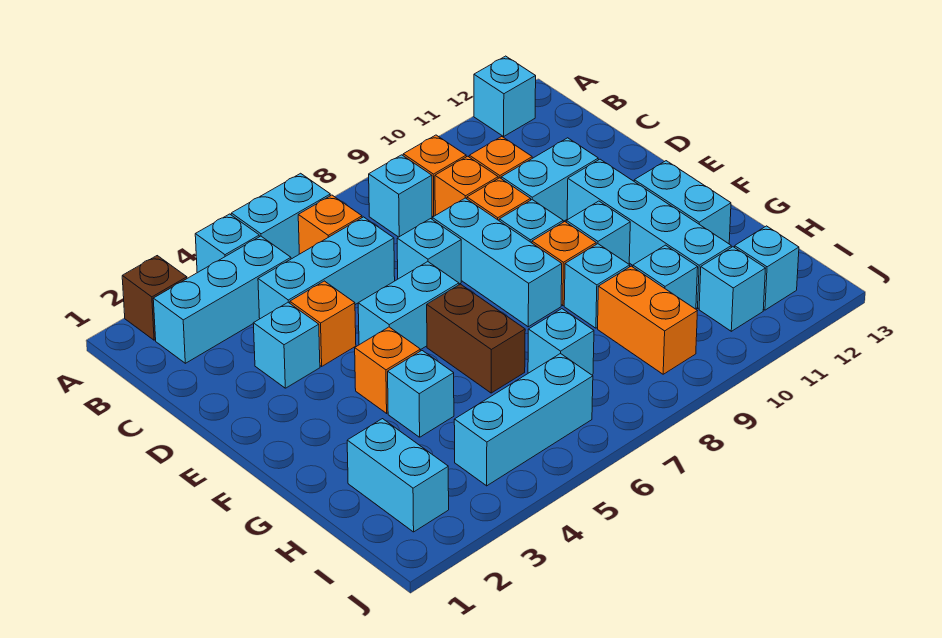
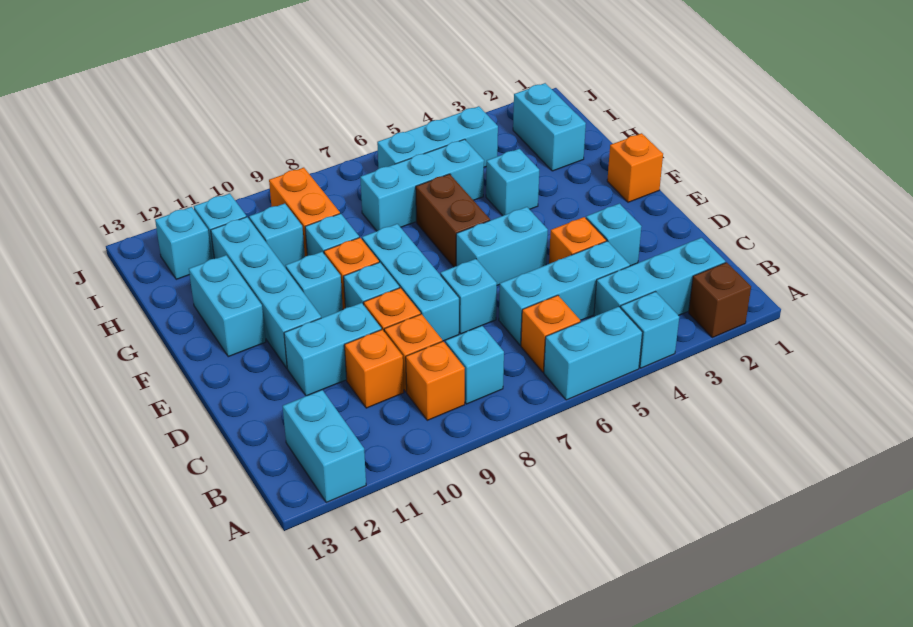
cyan brick A12 level 1 -> cyan brick A12:B12 level 1
orange brick F4 level 1 -> orange brick F1 level 1
cyan brick H7 level 1 -> cyan brick H5:H7 level 1

